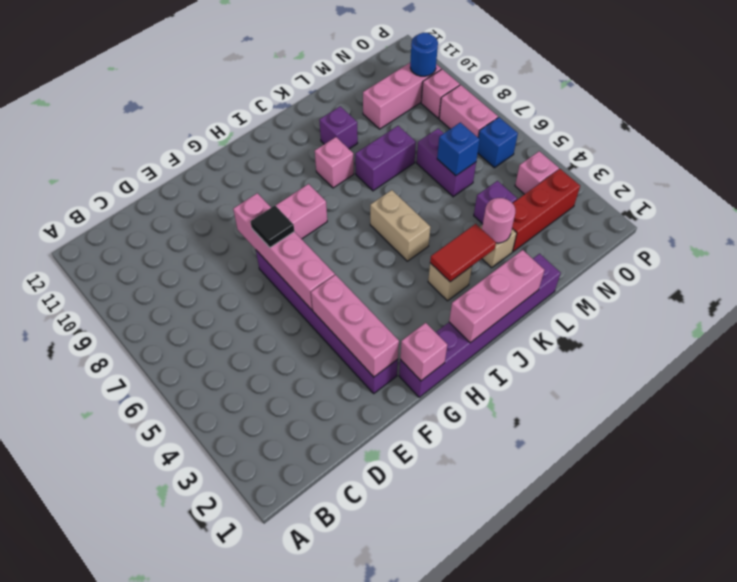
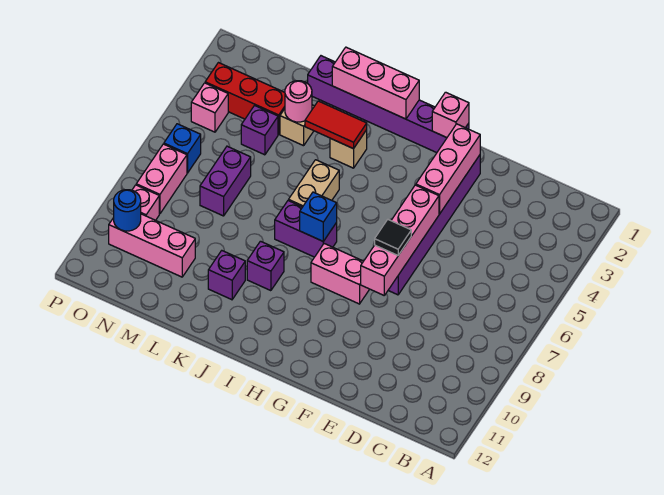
pink brick J9 level 1 -> purple brick J9 level 1
purple brick K8:L8 level 1 -> purple brick I7:J7 level 1
blue brick M6 level 2 -> blue brick I7 level 2

